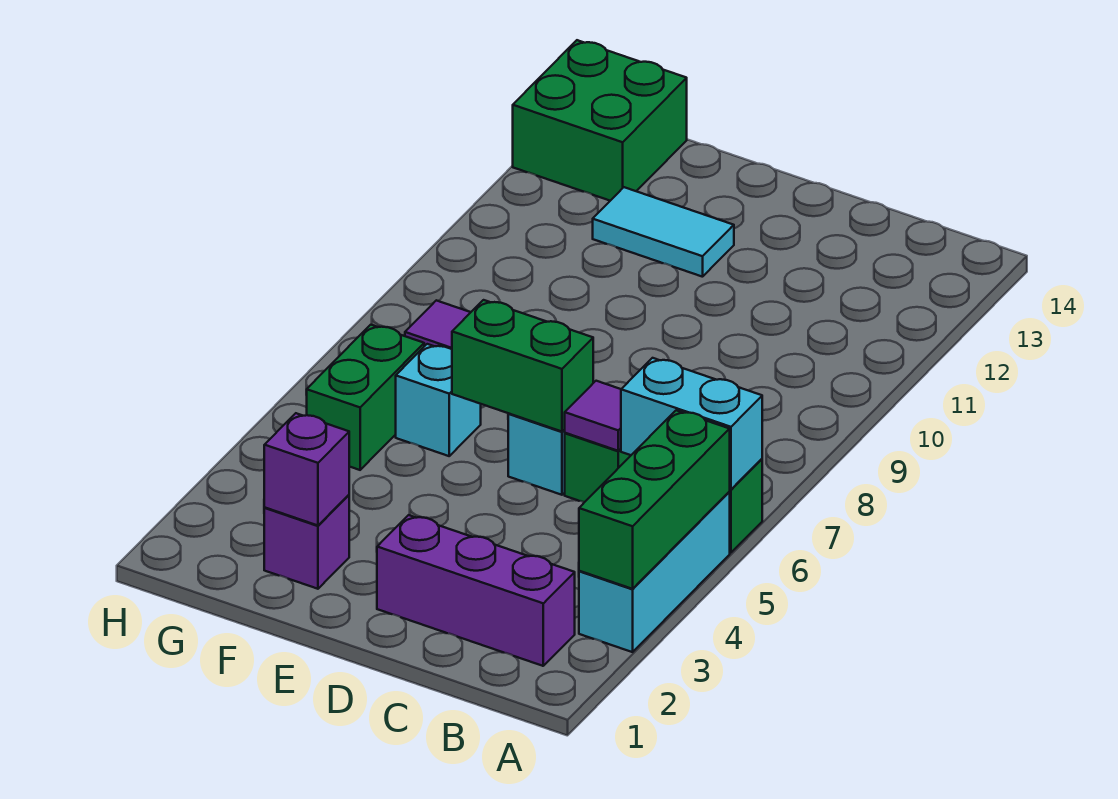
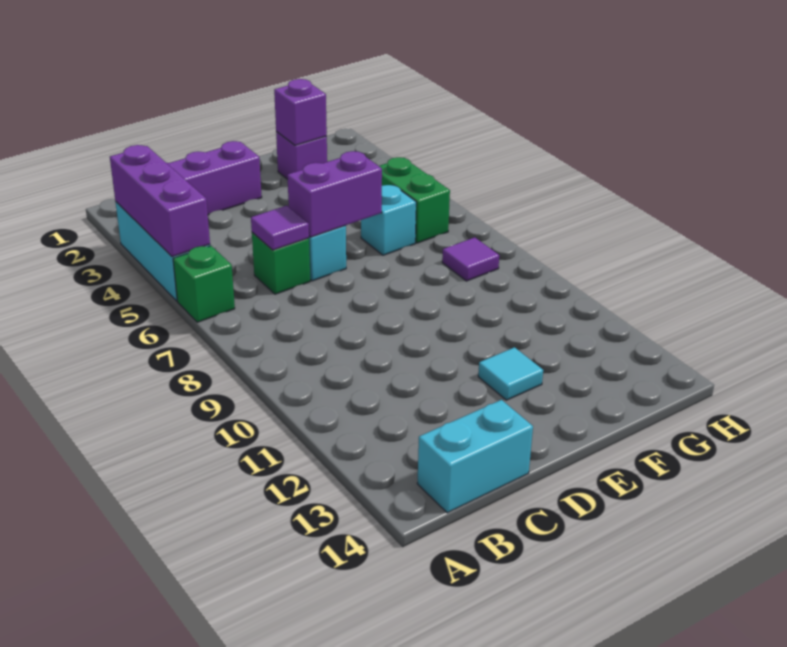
green brick A3:A5 level 2 -> purple brick A3:A5 level 2
cyan brick A6:B6 level 2 -> cyan brick B14:C14 level 1
green brick D6:E6 level 2 -> purple brick D6:E6 level 2
cyan tile E12:F12 level 1 -> cyan tile E12 level 1
green brick G13:H14 level 1 -> none

